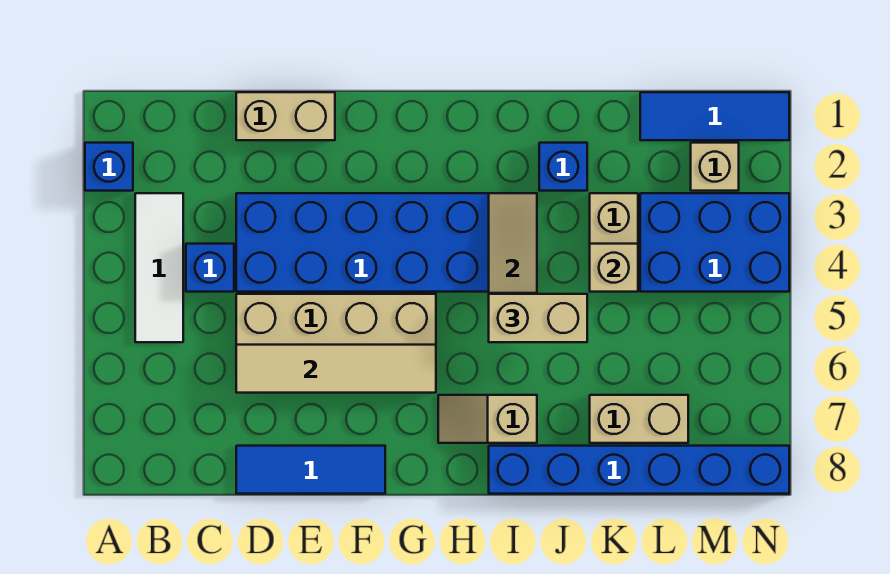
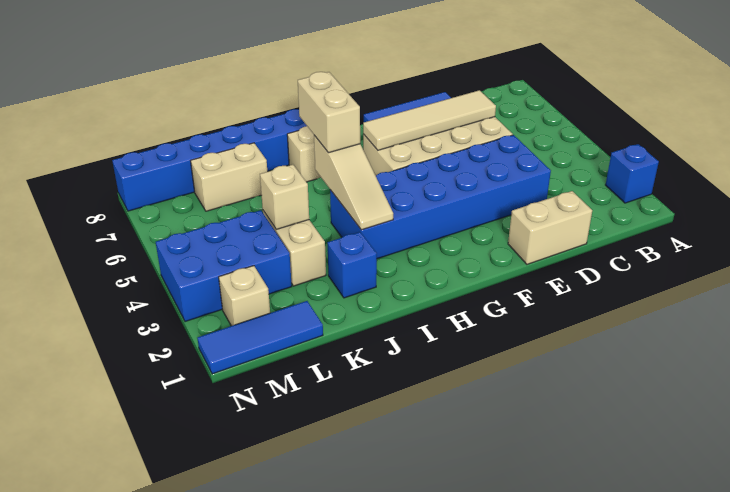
white tile B3:B5 level 1 -> none
blue brick C4 level 1 -> none
tan brick I5:J5 level 3 -> tan brick I5:I6 level 3

